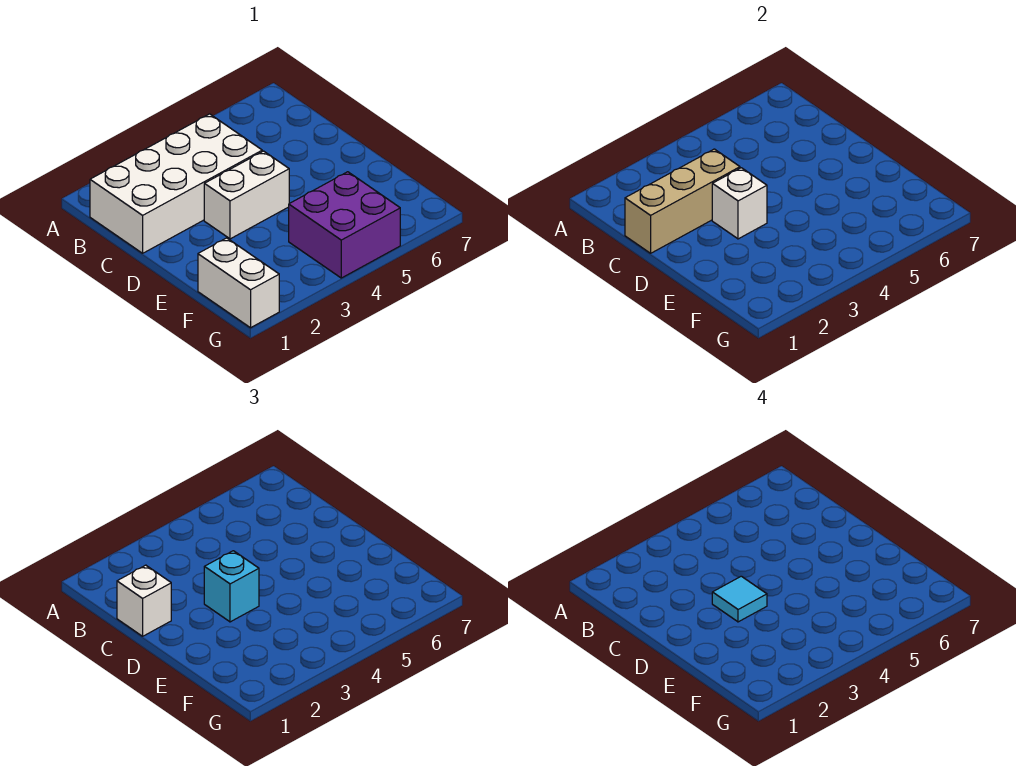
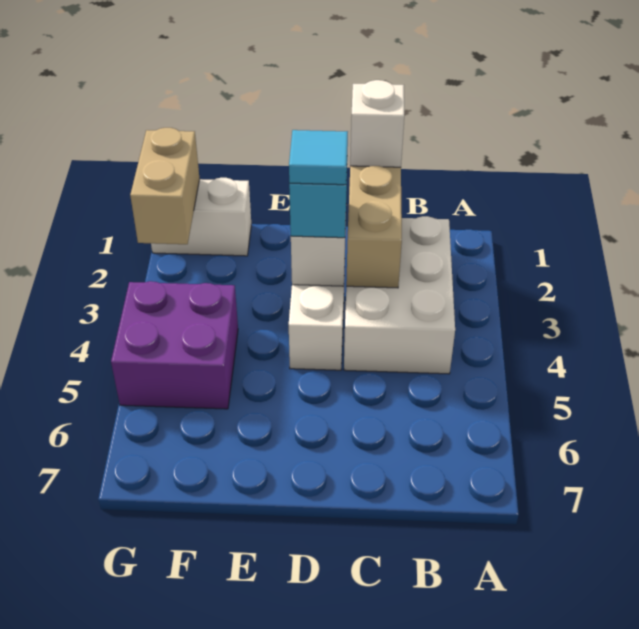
white brick B1:C4 level 1 -> white brick B2:C4 level 1
none -> tan brick G1:G2 level 2

